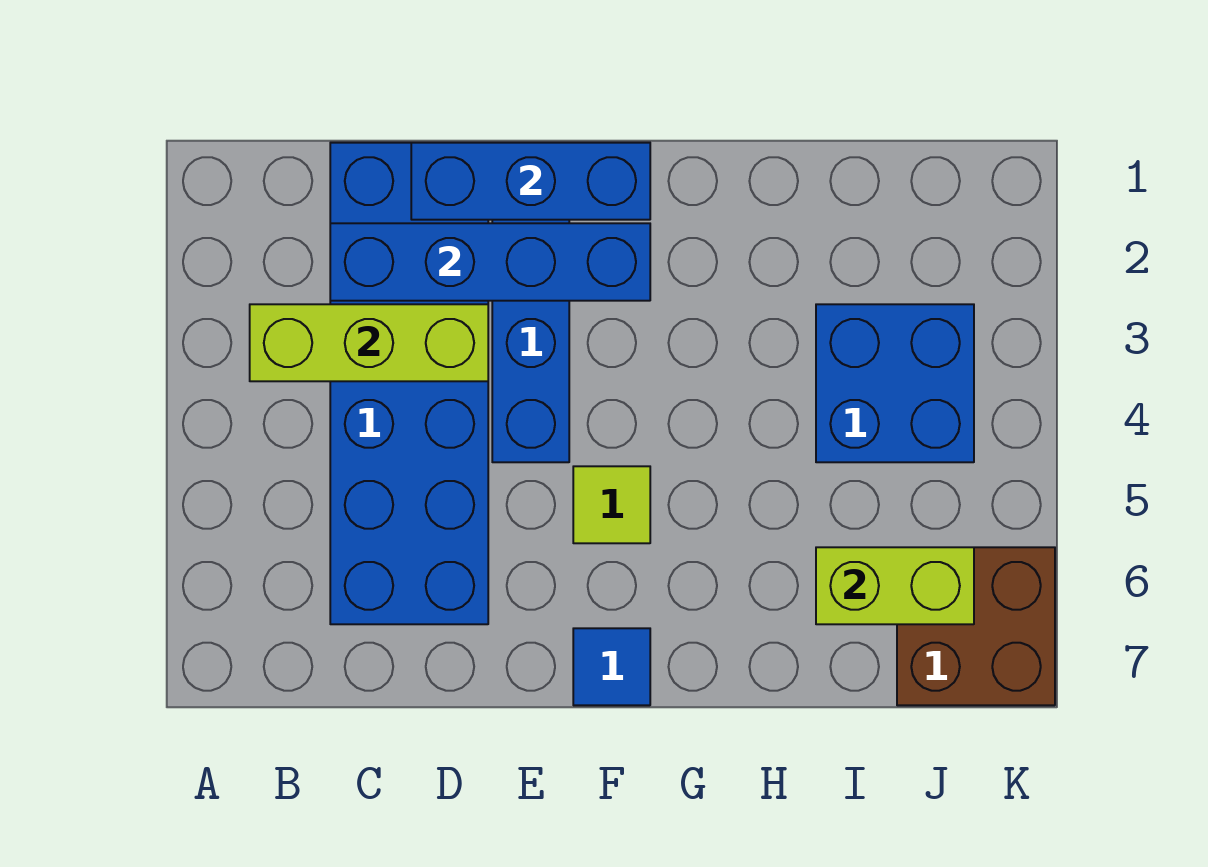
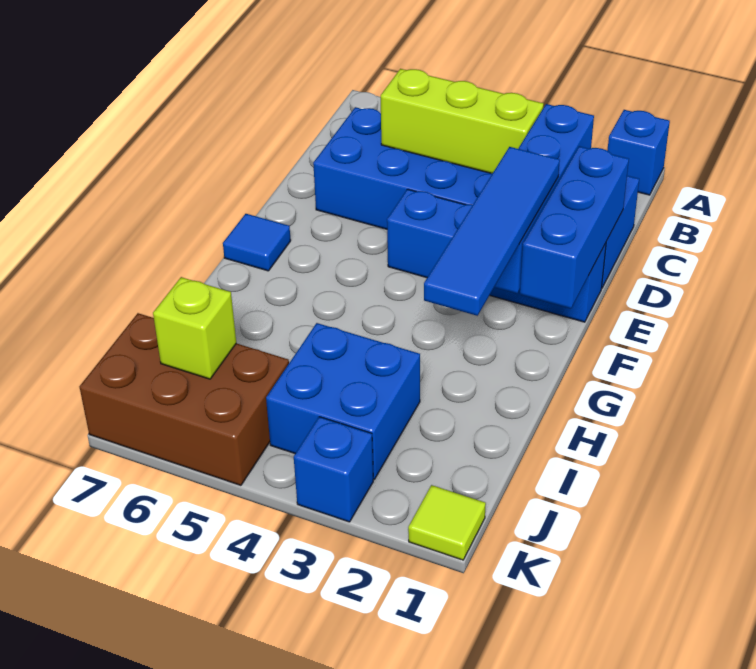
none -> blue brick A1 level 1
lime brick B3:D3 level 2 -> lime brick C3:C5 level 2
none -> blue tile E2:H2 level 3
lime tile F5 level 1 -> lime tile K1 level 1
lime brick I6:J6 level 2 -> lime brick J6 level 2
brown brick J6:K7 level 1 -> brown brick J5:K7 level 1
none -> blue brick K3 level 1

